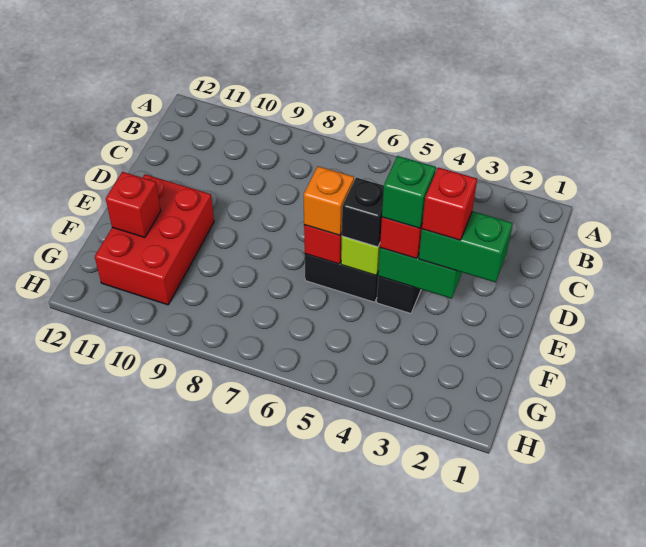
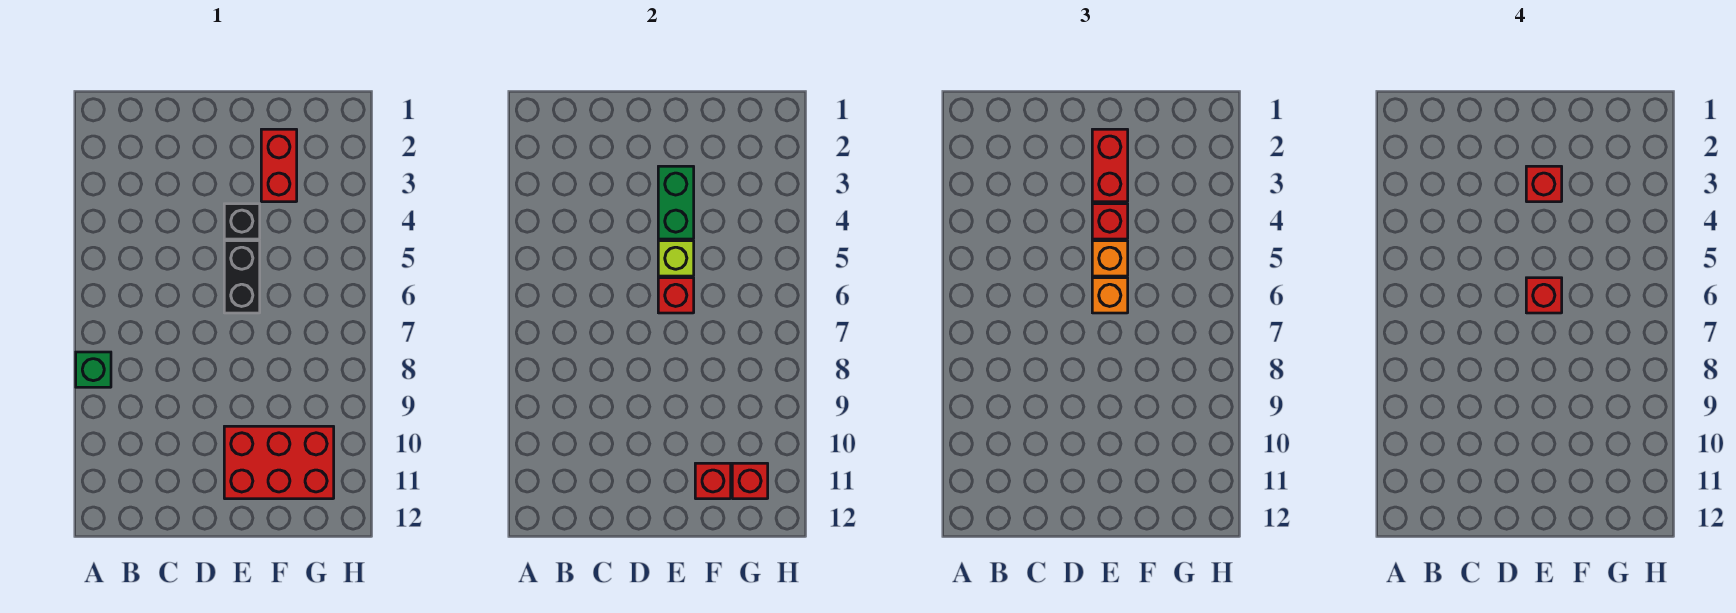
green brick E2:E3 level 3 -> red brick E2:E3 level 3
green brick E4 level 4 -> green brick A8 level 1
black brick E5 level 3 -> orange brick E5 level 3
none -> red brick E6 level 4
none -> red brick F2:F3 level 1
none -> red brick G11 level 2

